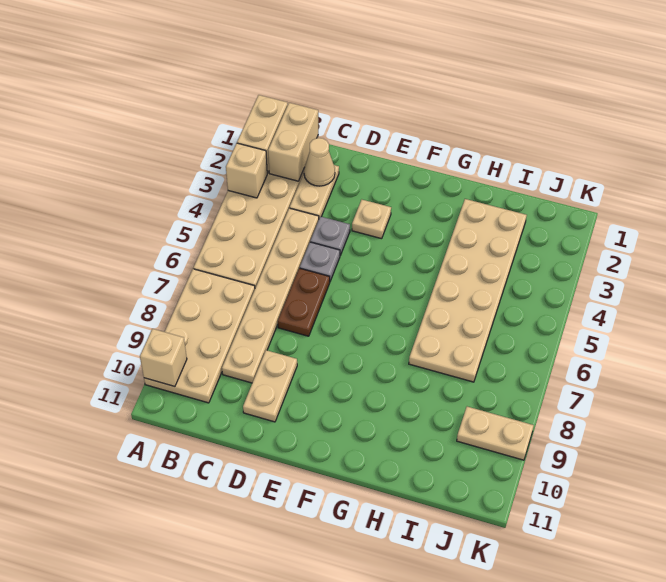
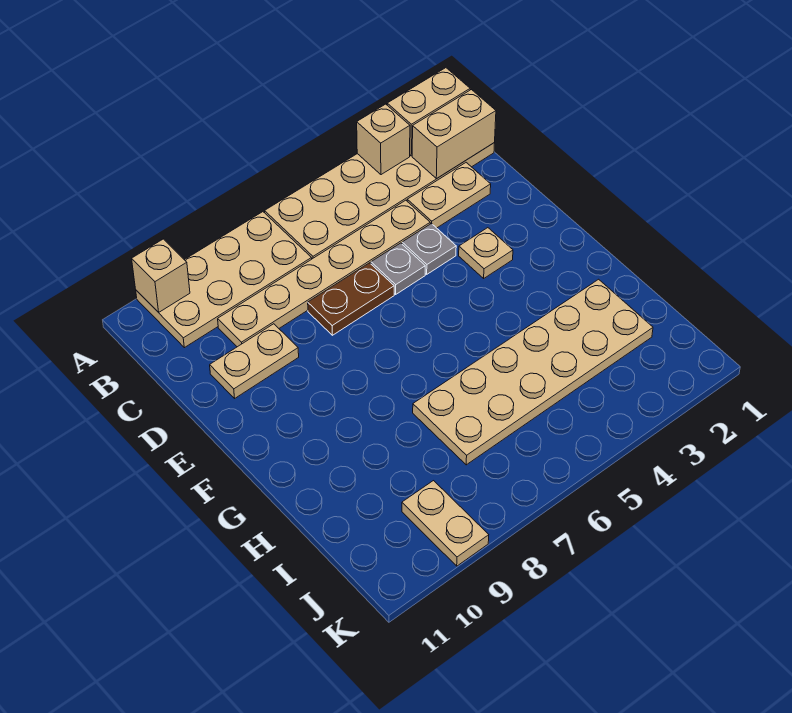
tan cone C2 level 2 -> none

